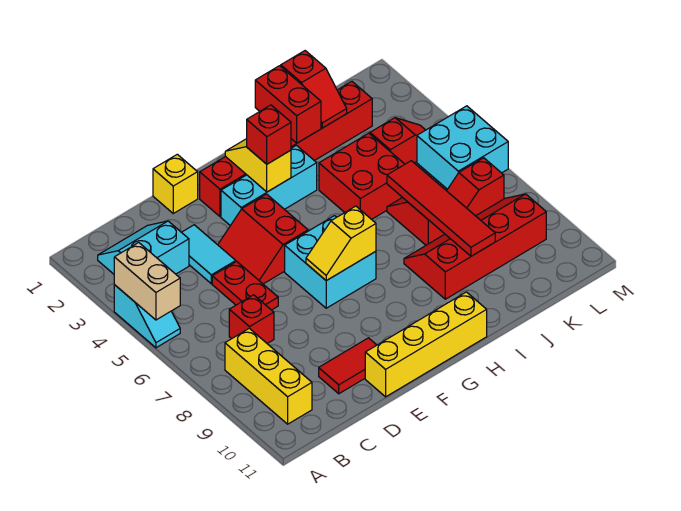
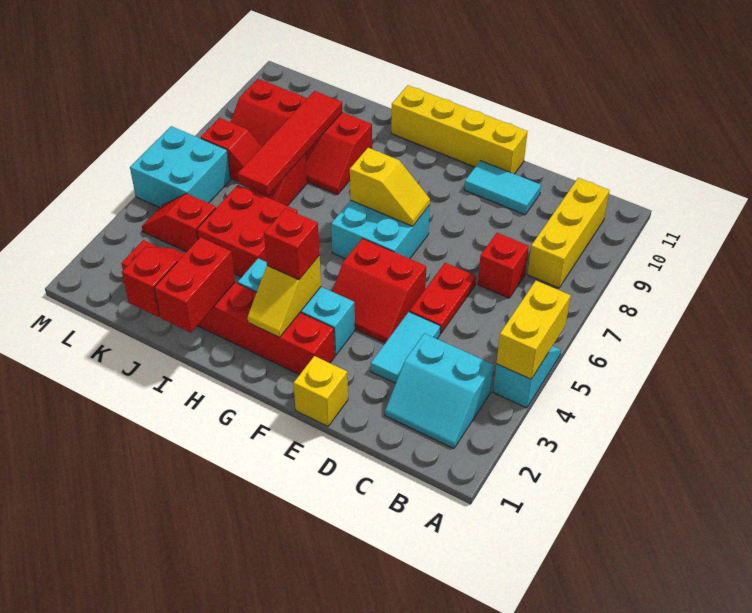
tan brick A4:A5 level 2 -> yellow brick A4:A5 level 2
red tile D10:E10 level 1 -> cyan tile D10:E10 level 1
red slope E4:F5 level 1 top F -> red slope E4:F5 level 1 top 5

